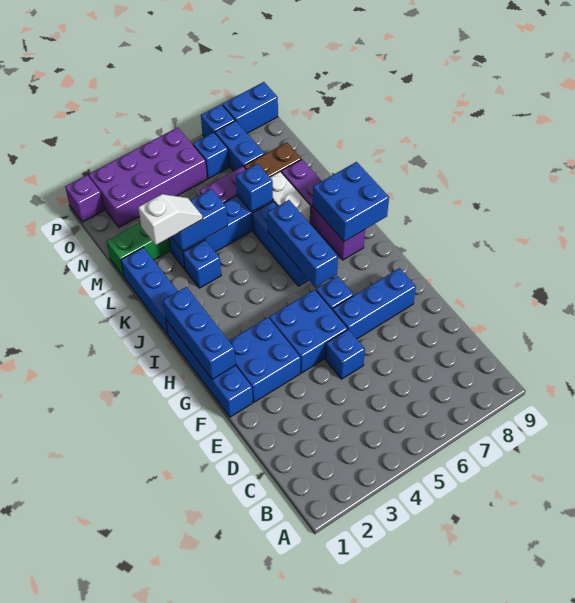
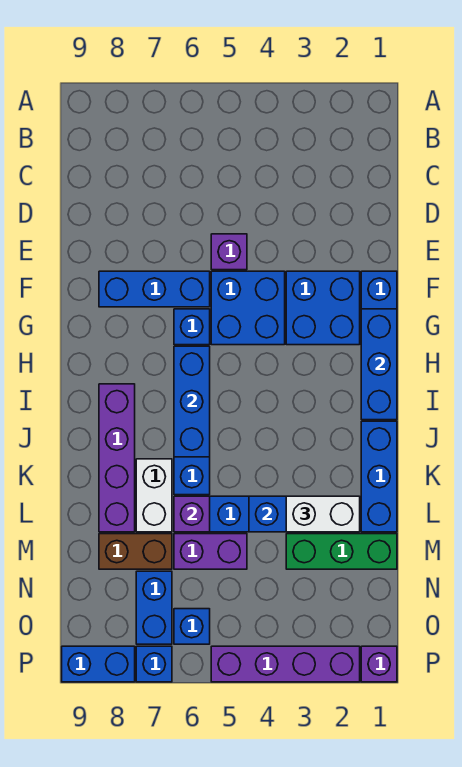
blue brick E5 level 1 -> purple brick E5 level 1
blue brick I8:J9 level 2 -> none
blue brick K3 level 1 -> none
white slope L2:L3 level 3 top 2 -> white brick L2:L3 level 3
blue brick L6 level 2 -> purple brick L6 level 2
purple brick O2:P5 level 1 -> purple brick P2:P5 level 1

